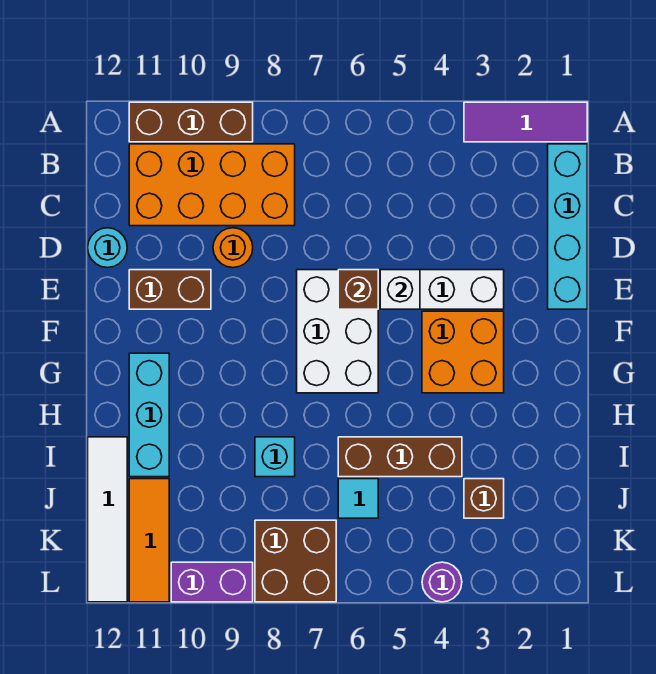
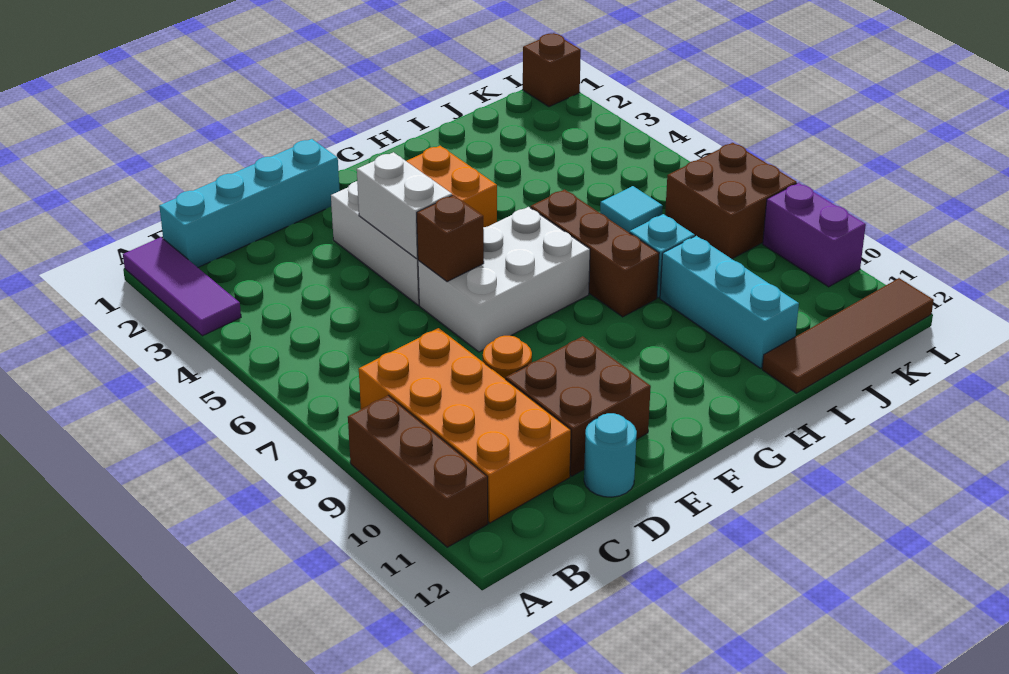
white brick E5 level 2 -> white brick E4:E5 level 2
brown brick E10:E11 level 1 -> brown brick D10:E11 level 1
cyan brick G11:I11 level 1 -> cyan brick I9:I11 level 1
brown brick I4:I6 level 1 -> brown brick H6:H8 level 1
white tile I12:L12 level 1 -> brown tile I12:L12 level 1
brown brick J3 level 1 -> brown brick L1 level 1
orange tile J11:L11 level 1 -> none
purple round brick L4 level 1 -> none

